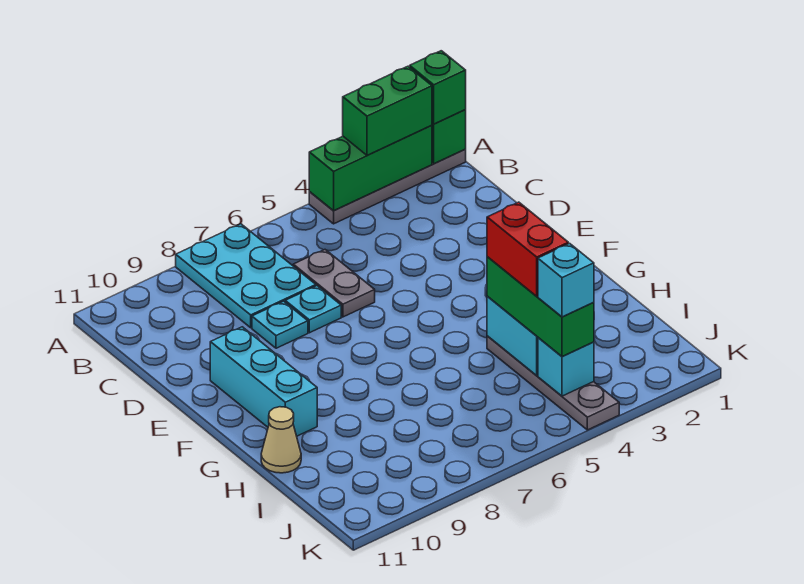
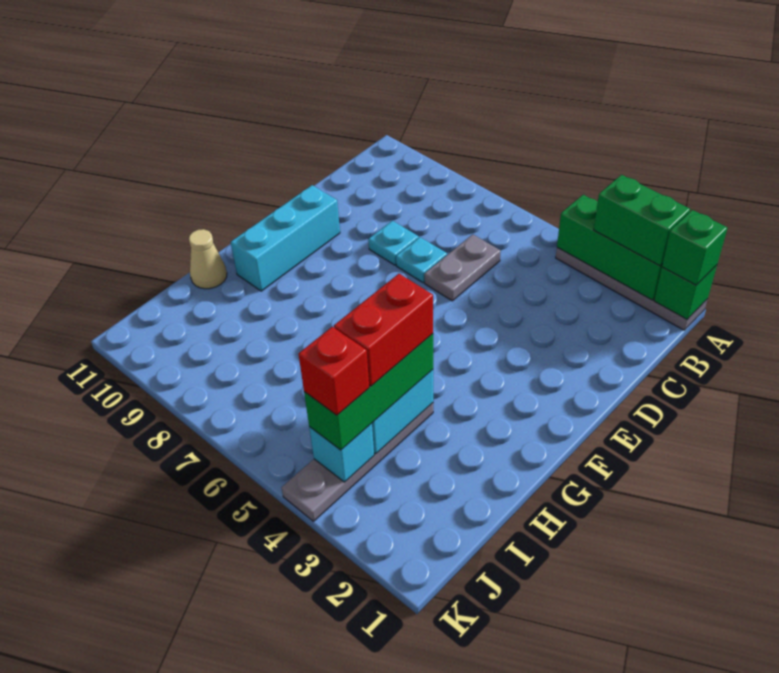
cyan plate A7:C8 level 1 -> none
cyan brick J4 level 4 -> red brick J4 level 4

